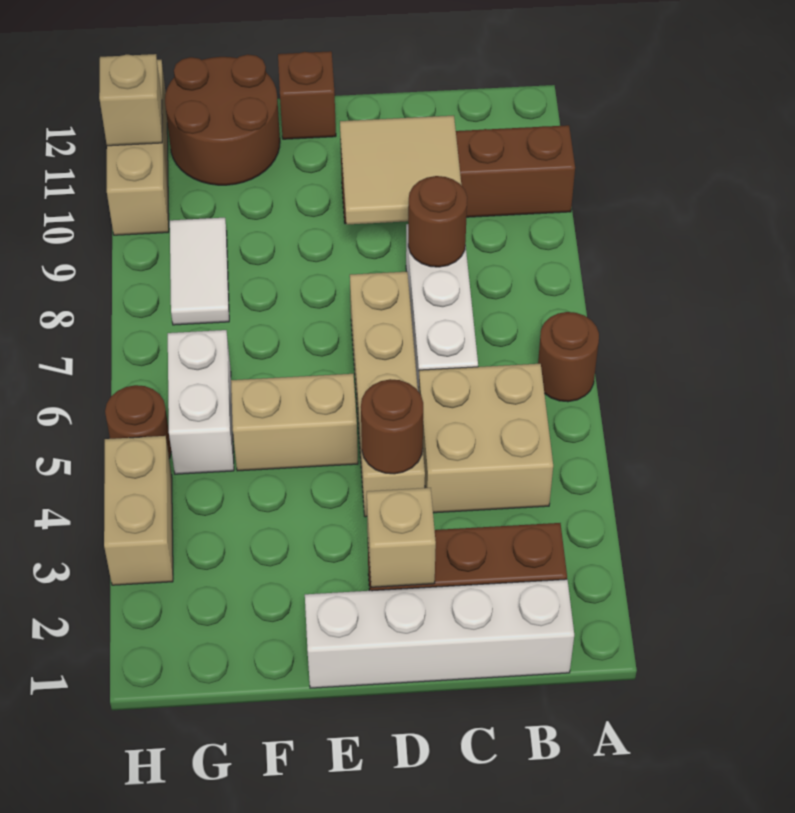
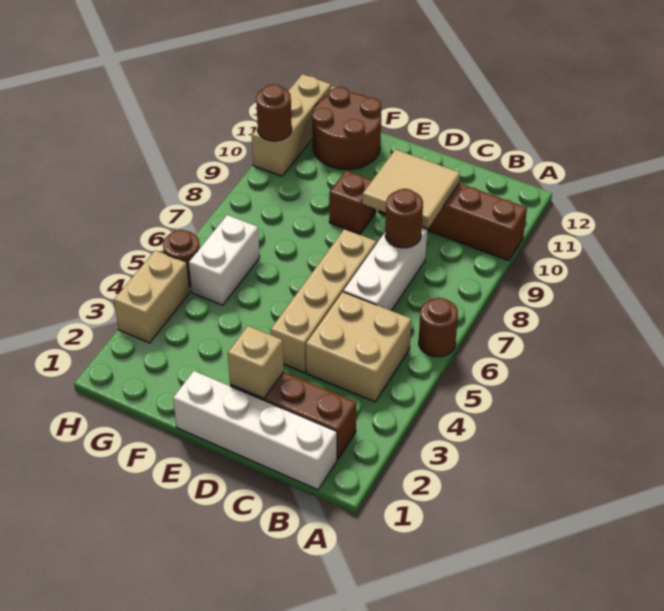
brown round brick D4 level 2 -> brown round brick H10 level 2
tan brick E5:F5 level 1 -> none
brown brick E12 level 1 -> brown brick E9 level 1
white tile G8:G9 level 1 -> none
tan brick H11 level 2 -> none

